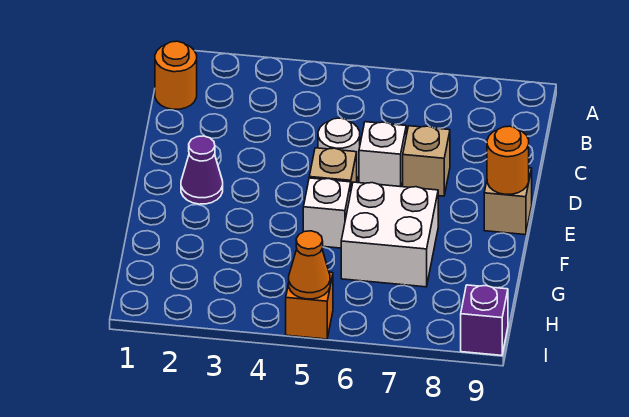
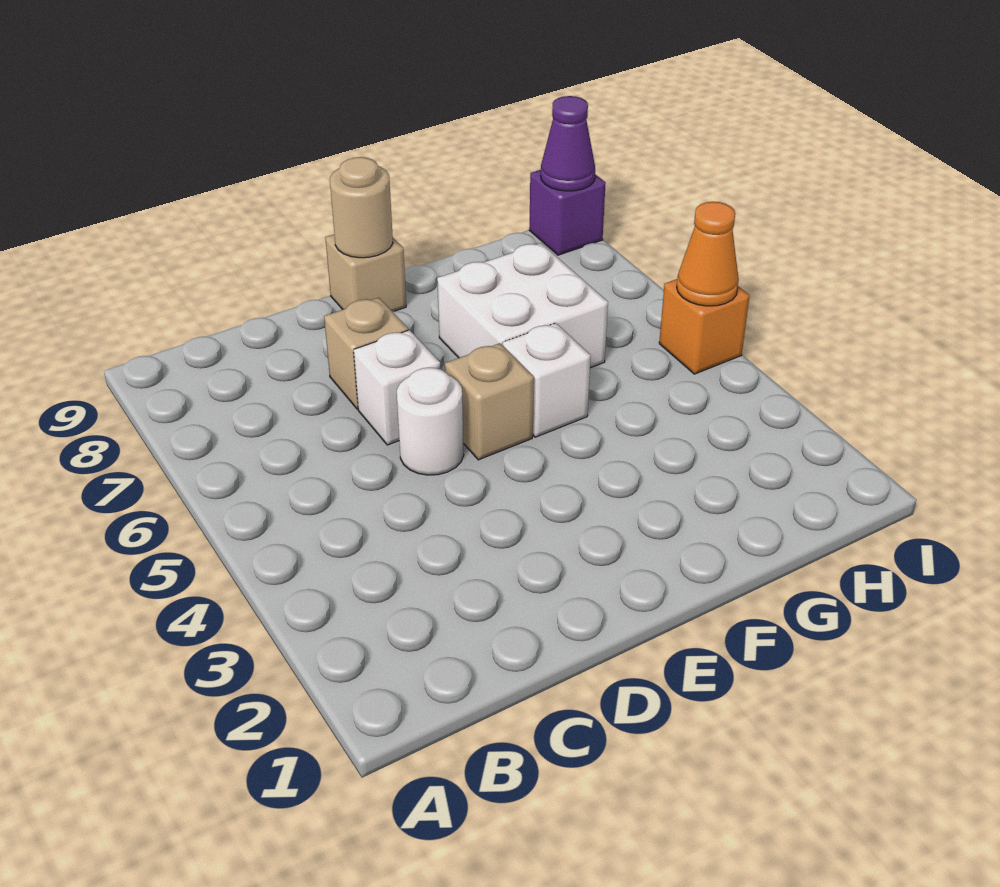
orange round brick B1 level 1 -> none
purple cone E2 level 1 -> purple cone I9 level 2
orange round brick E9 level 2 -> tan round brick E9 level 2

